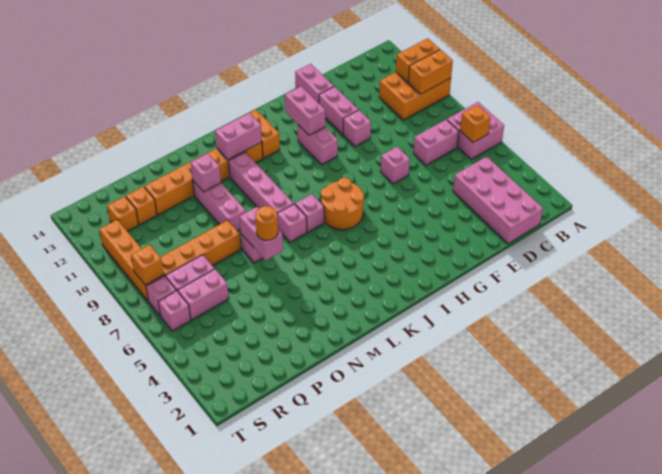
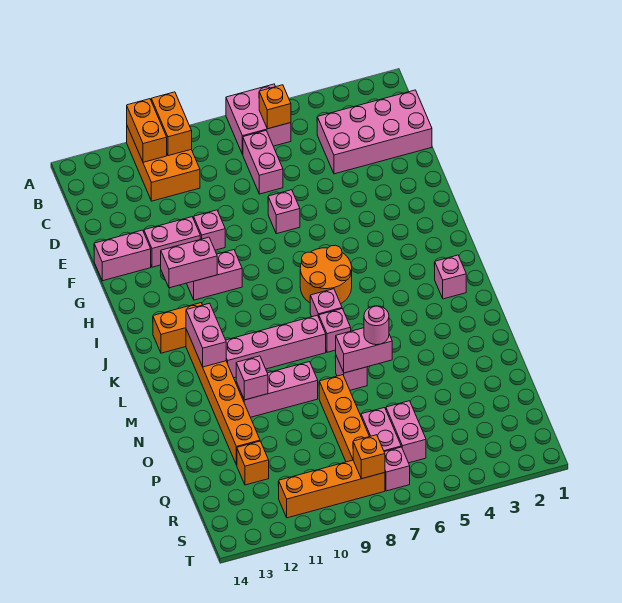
orange round brick N6 level 3 -> pink round brick N6 level 3
orange brick R12 level 1 -> none
pink brick S6 level 1 -> pink brick K2 level 1

